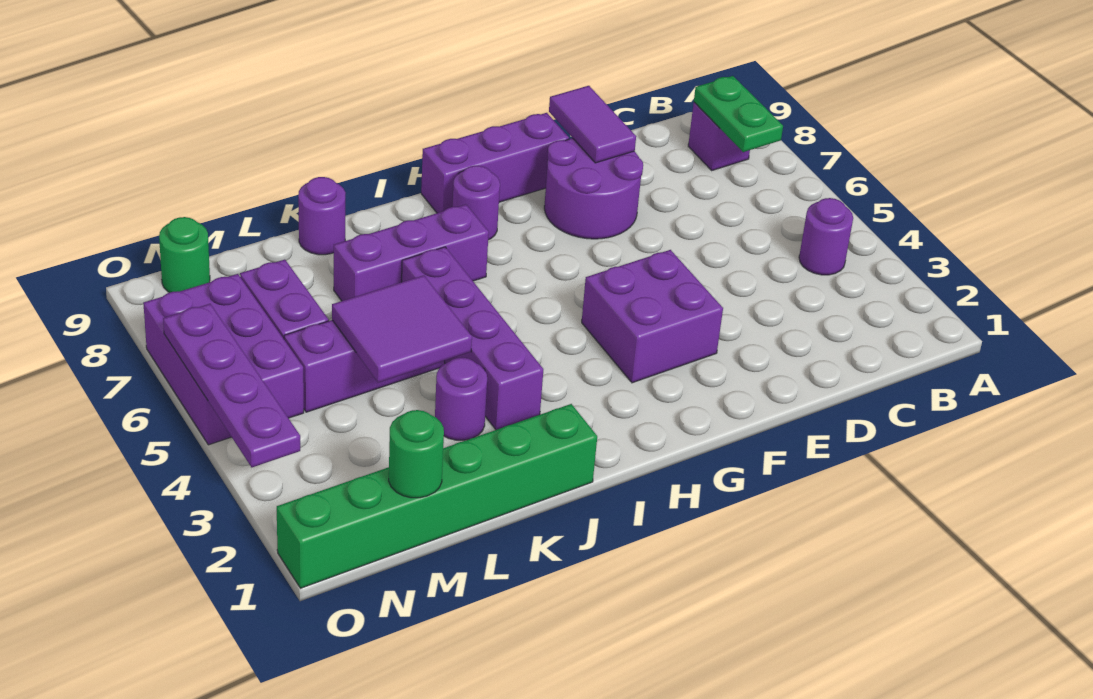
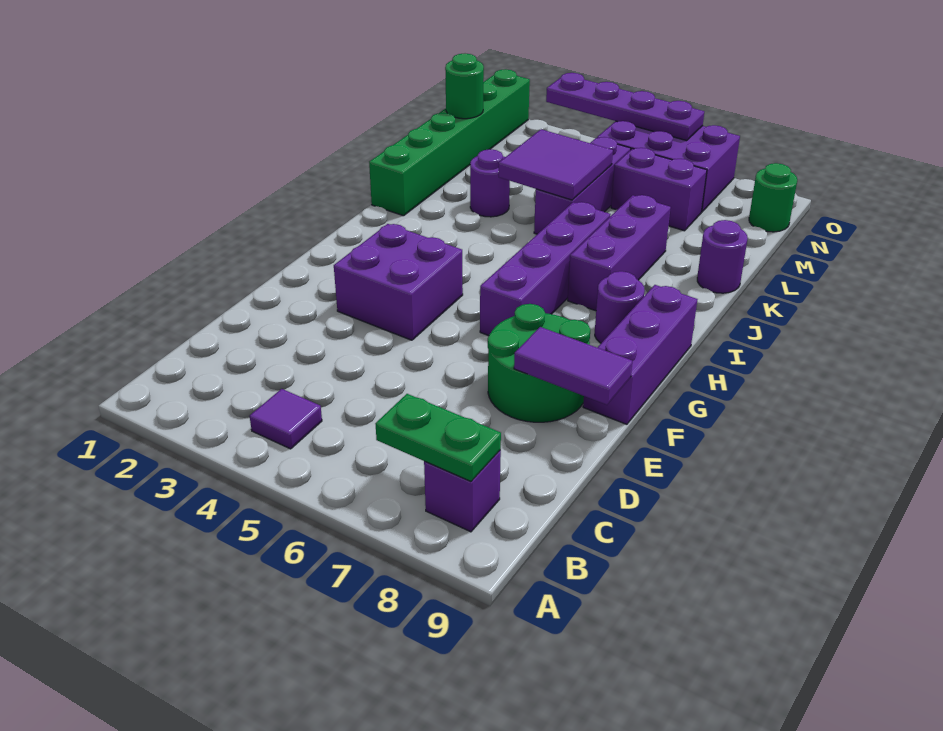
purple round brick B4 level 1 -> purple tile B4 level 1
purple round brick E7:F8 level 1 -> green round brick E7:F8 level 1
purple brick J3:J6 level 1 -> purple brick G6:J6 level 1

